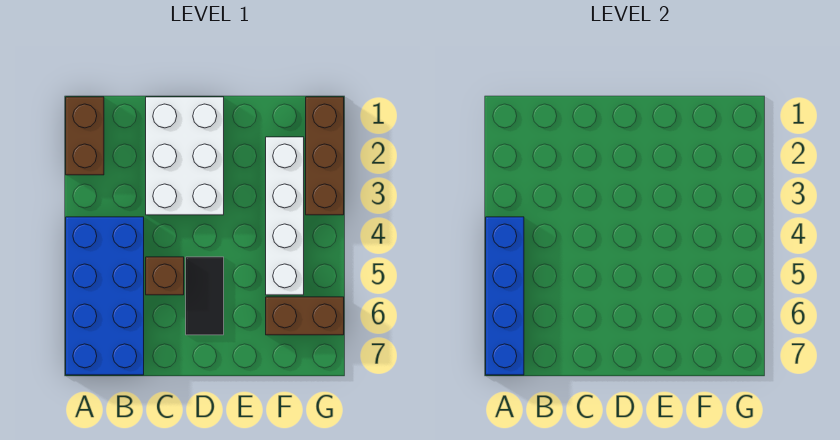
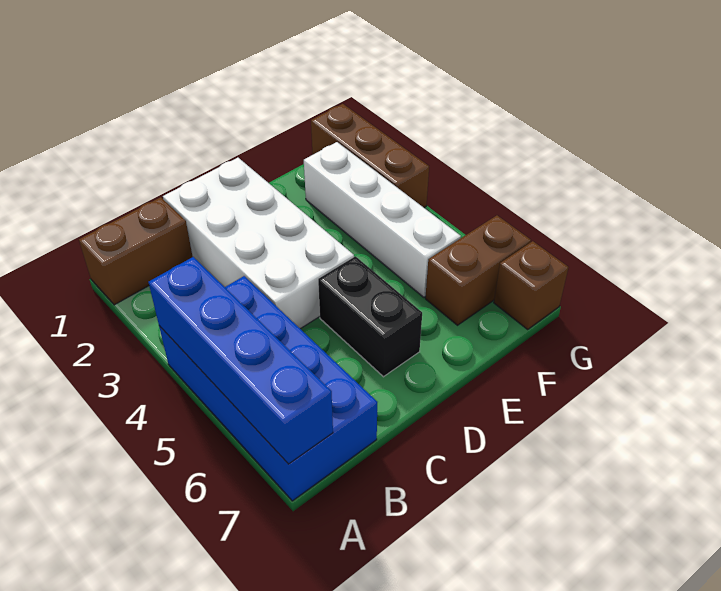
brown brick A1:A2 level 1 -> brown brick A1:B1 level 1
white brick C1:D3 level 1 -> white brick C1:D4 level 1
brown brick C5 level 1 -> brown brick G7 level 1
black tile D5:D6 level 1 -> black brick D5:D6 level 1

